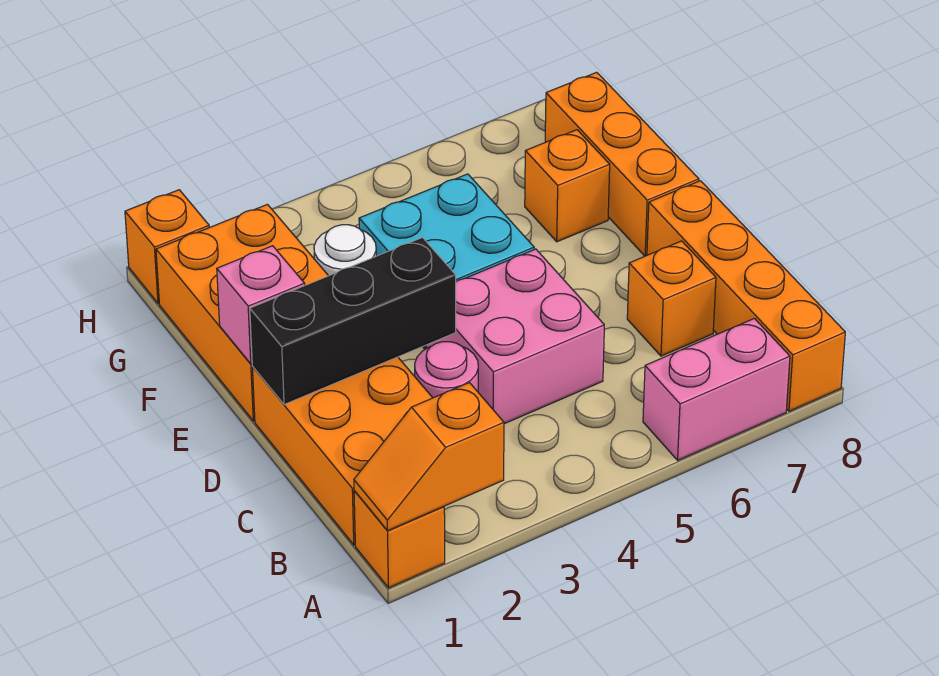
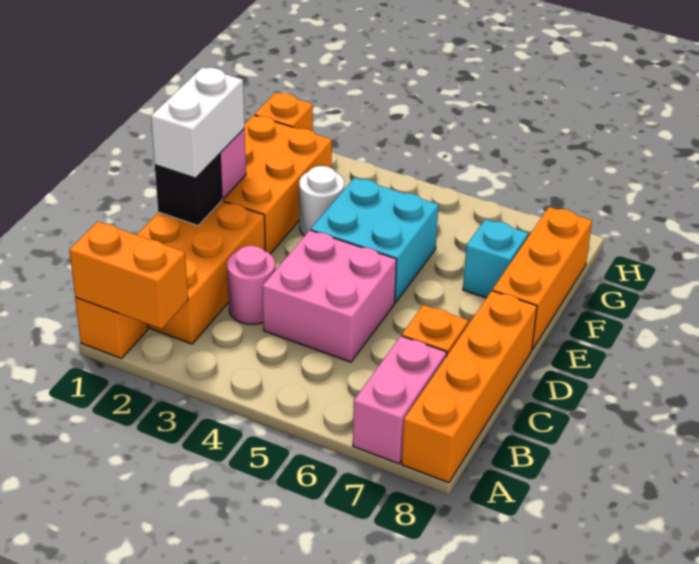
orange slope A1:A2 level 2 top 2 -> orange brick A1:A2 level 2
pink brick A6:A7 level 1 -> pink brick A7:B7 level 1
black brick D1:D3 level 2 -> black brick D1 level 2
none -> white brick D1:E1 level 3
orange brick F7 level 1 -> cyan brick F7 level 1

